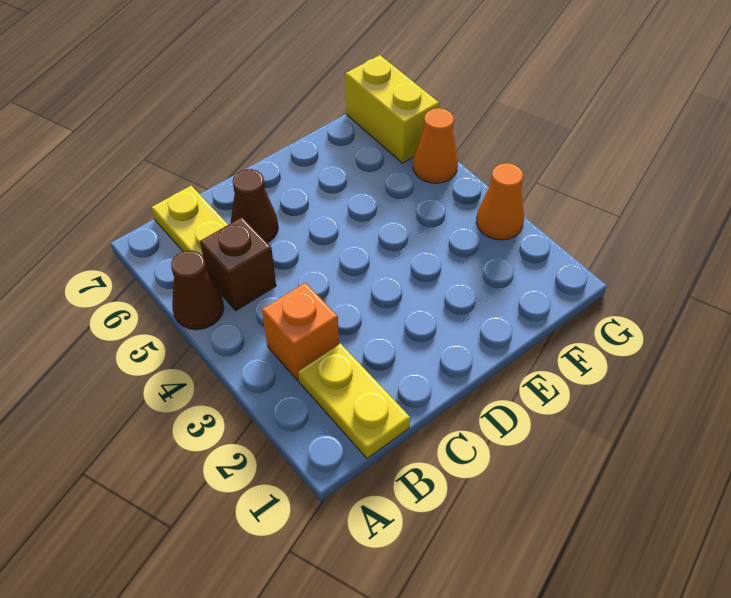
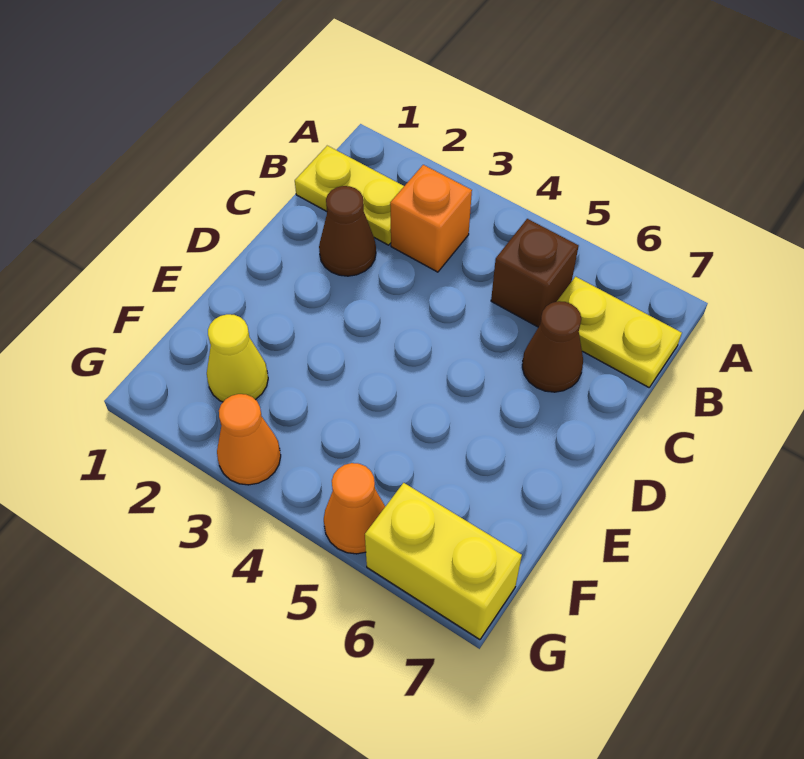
brown cone A5 level 1 -> brown cone C2 level 1
none -> yellow cone F2 level 1

